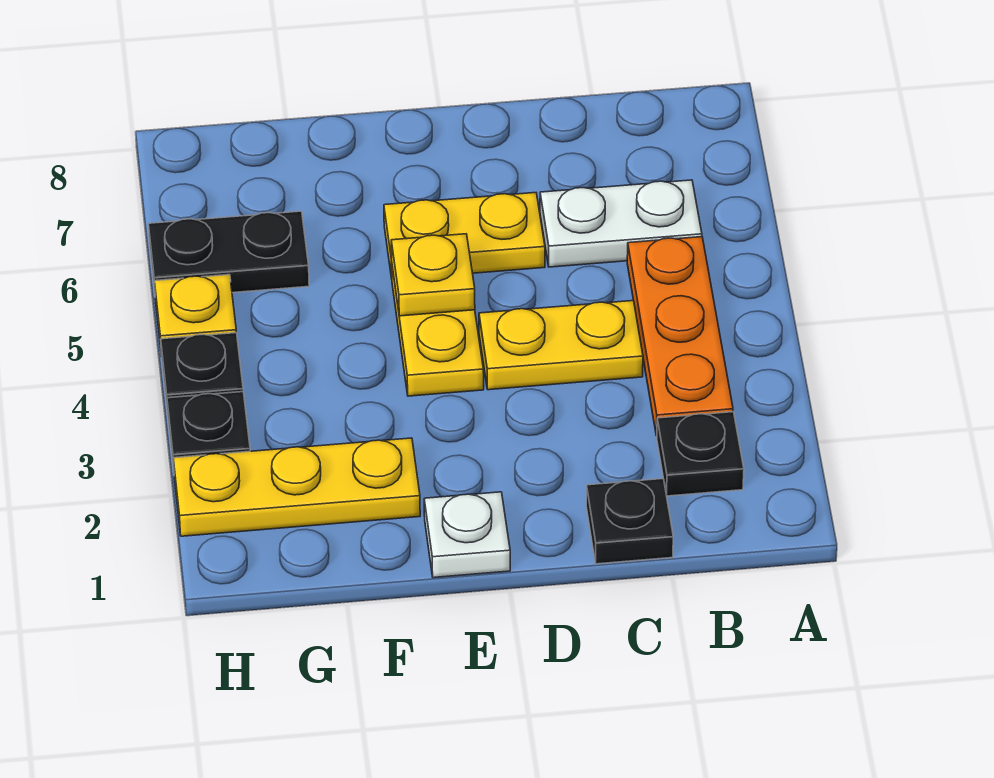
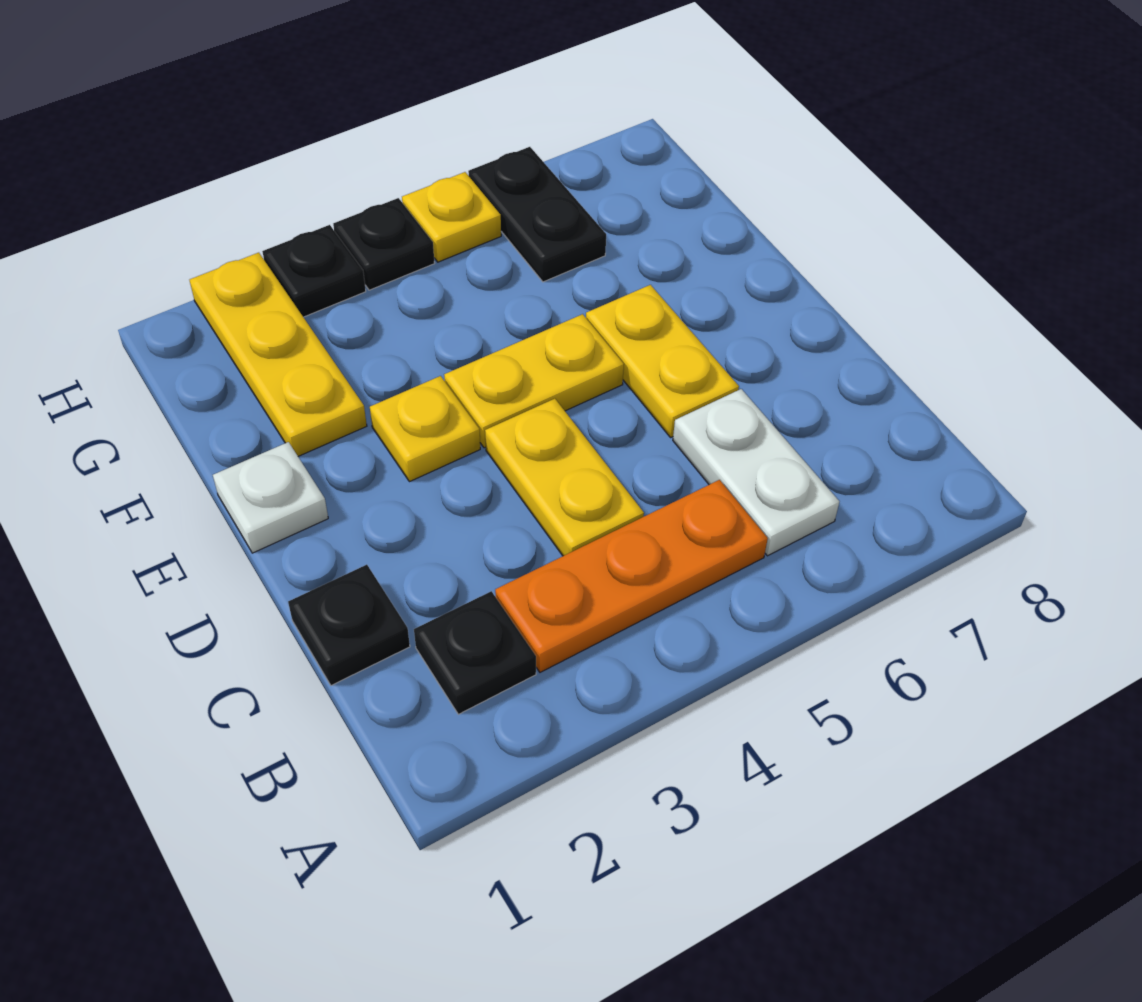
yellow plate E5 level 2 -> yellow plate E3 level 1

